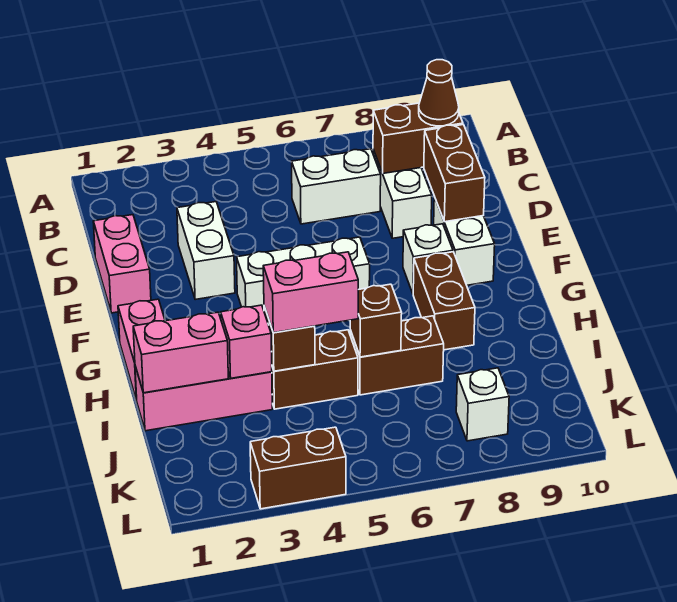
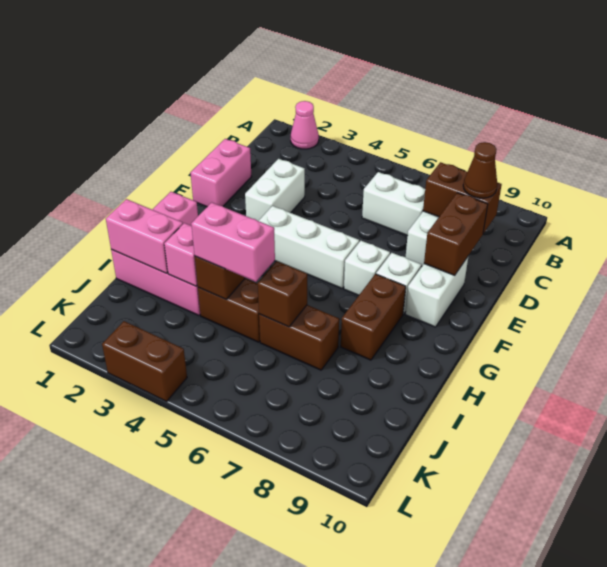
none -> pink cone A2 level 1
white brick K8 level 1 -> white brick F7 level 1

